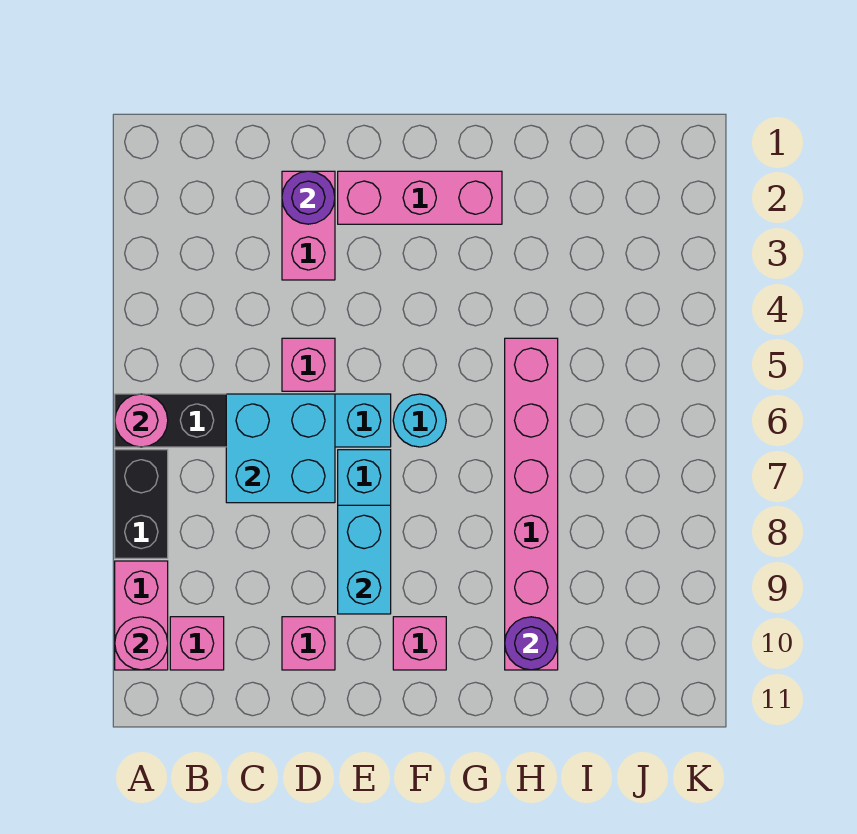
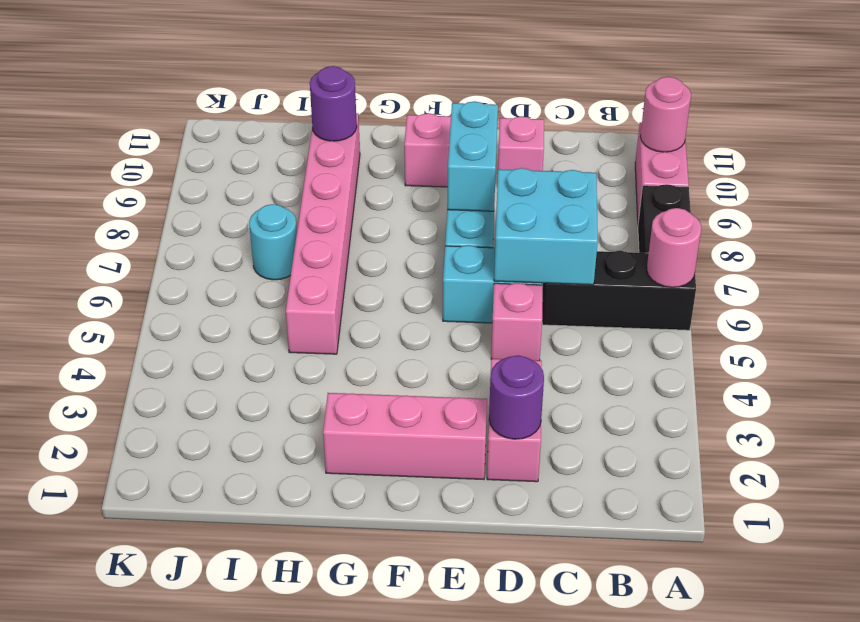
pink brick B10 level 1 -> none
cyan round brick F6 level 1 -> cyan round brick I7 level 1

